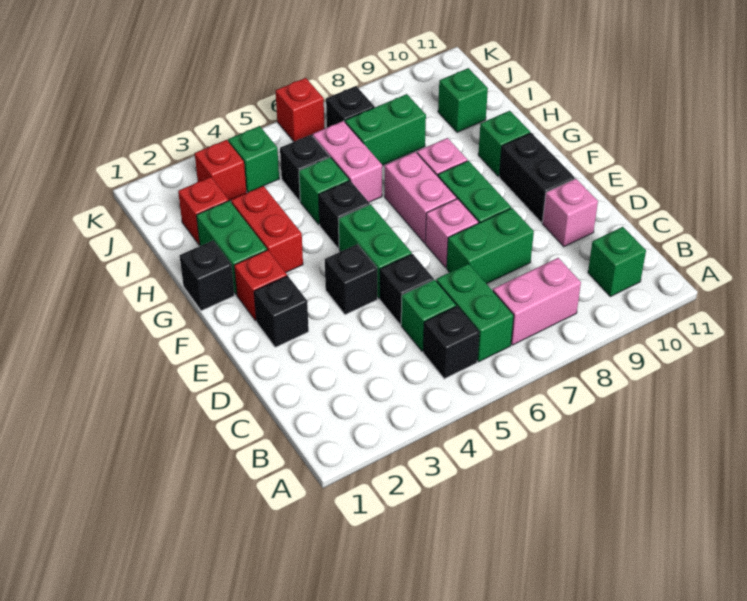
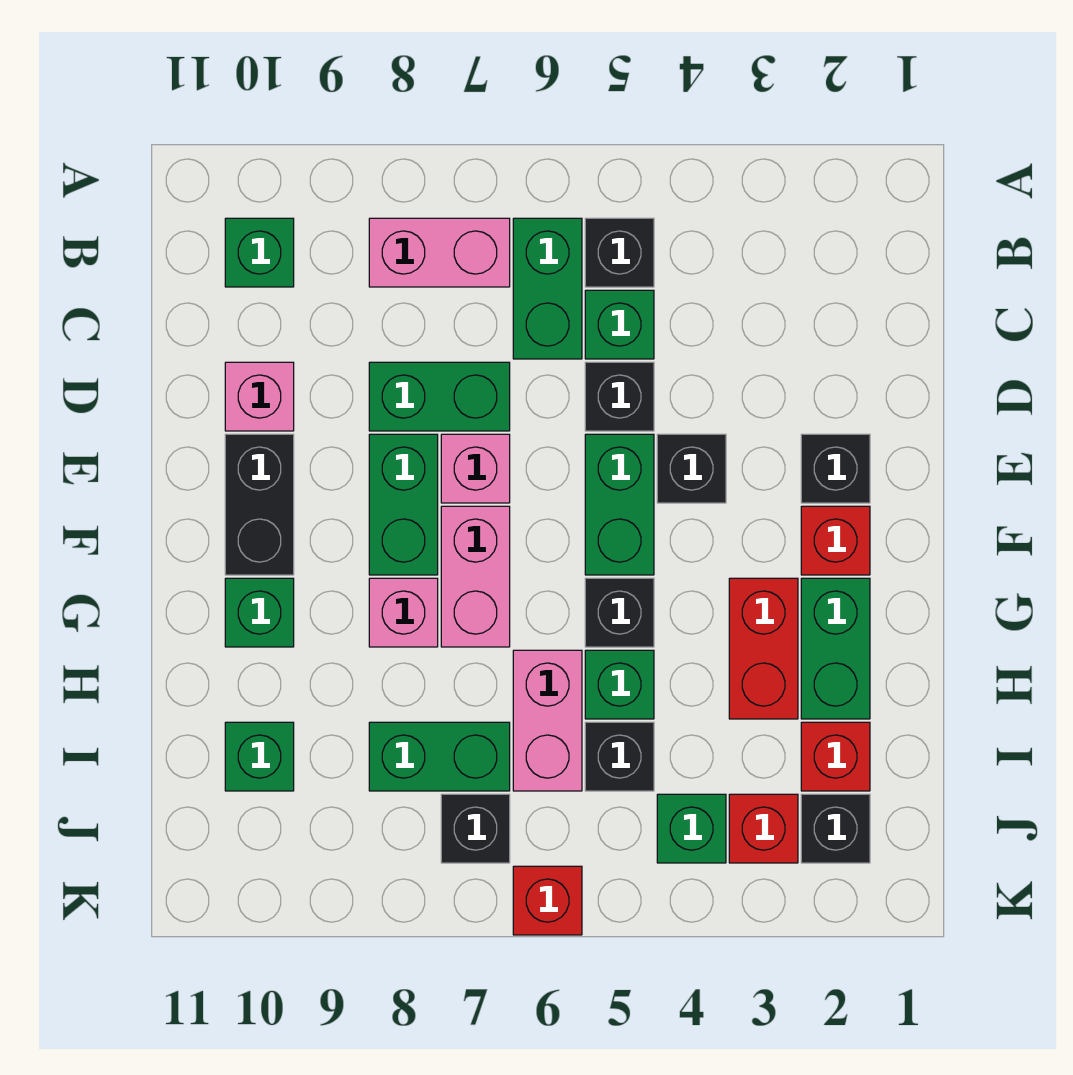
black brick G1 level 1 -> black brick J2 level 1

